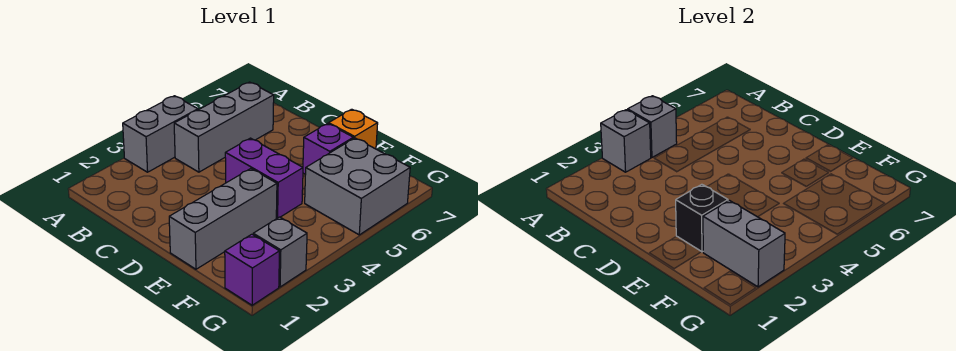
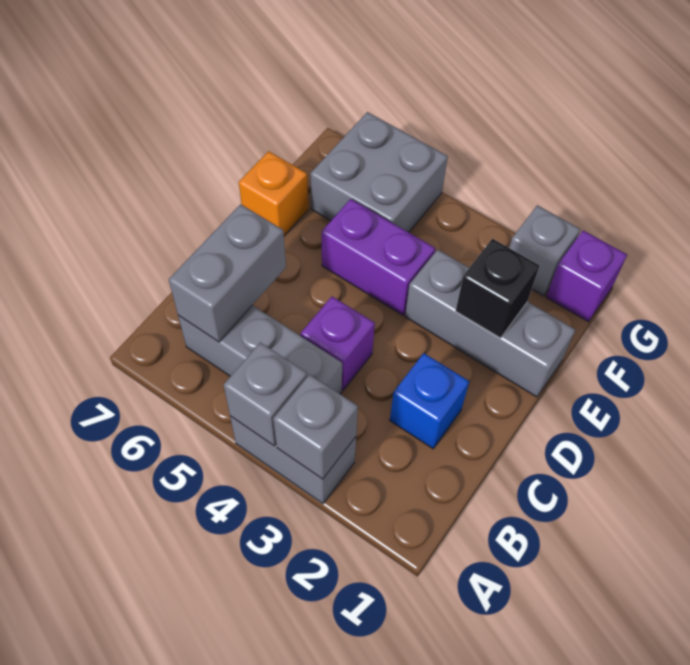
none -> blue brick C2 level 1
purple brick D4:E4 level 1 -> purple brick E4:E5 level 1
purple brick E6 level 1 -> purple brick C4 level 1
grey brick F2:G2 level 2 -> grey brick B6:C6 level 2

